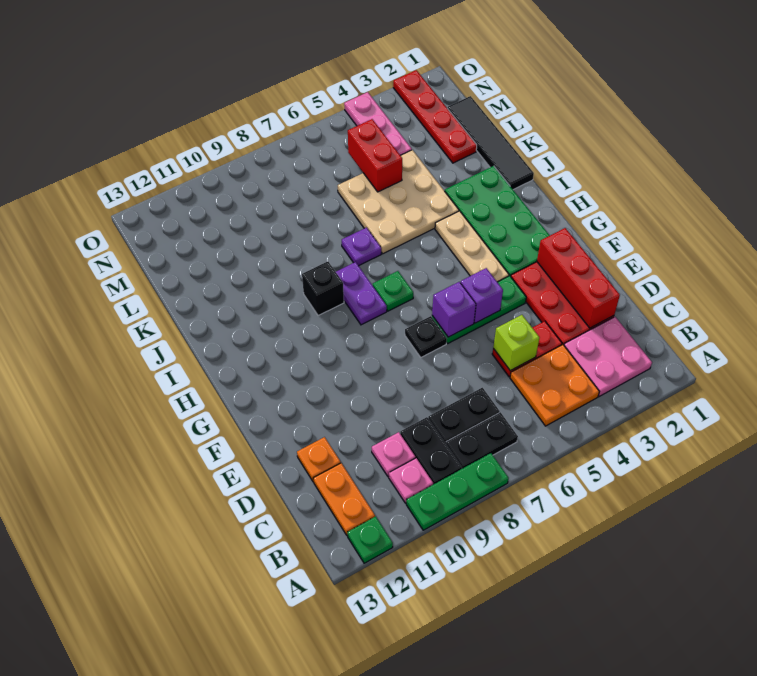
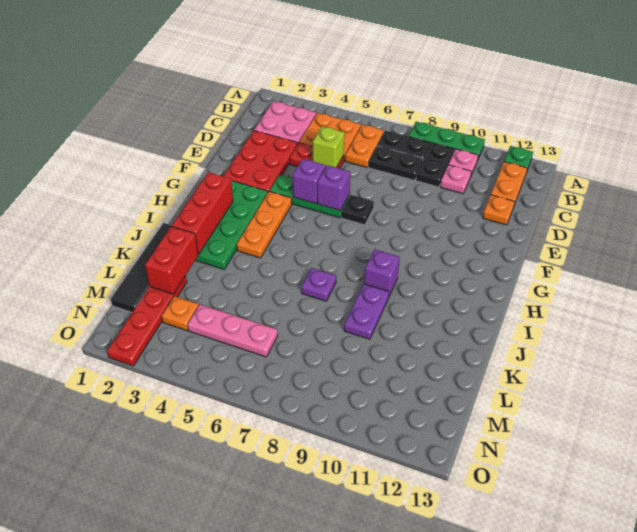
none -> orange plate B6:C6 level 1
red brick D2:F2 level 2 -> red brick H2:J2 level 2
tan plate G4:I4 level 1 -> orange plate G4:I4 level 1
green plate H7 level 1 -> none
purple plate H8:I8 level 1 -> purple plate J9:K9 level 1
black brick I9 level 1 -> purple brick I9 level 1
tan plate J4:L6 level 1 -> none
red brick L5:M5 level 2 -> red brick K2:L2 level 2
none -> orange plate M3 level 1
pink plate M4:O4 level 1 -> pink plate M4:M6 level 1

